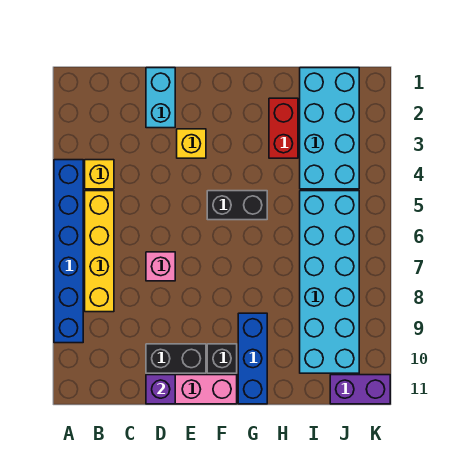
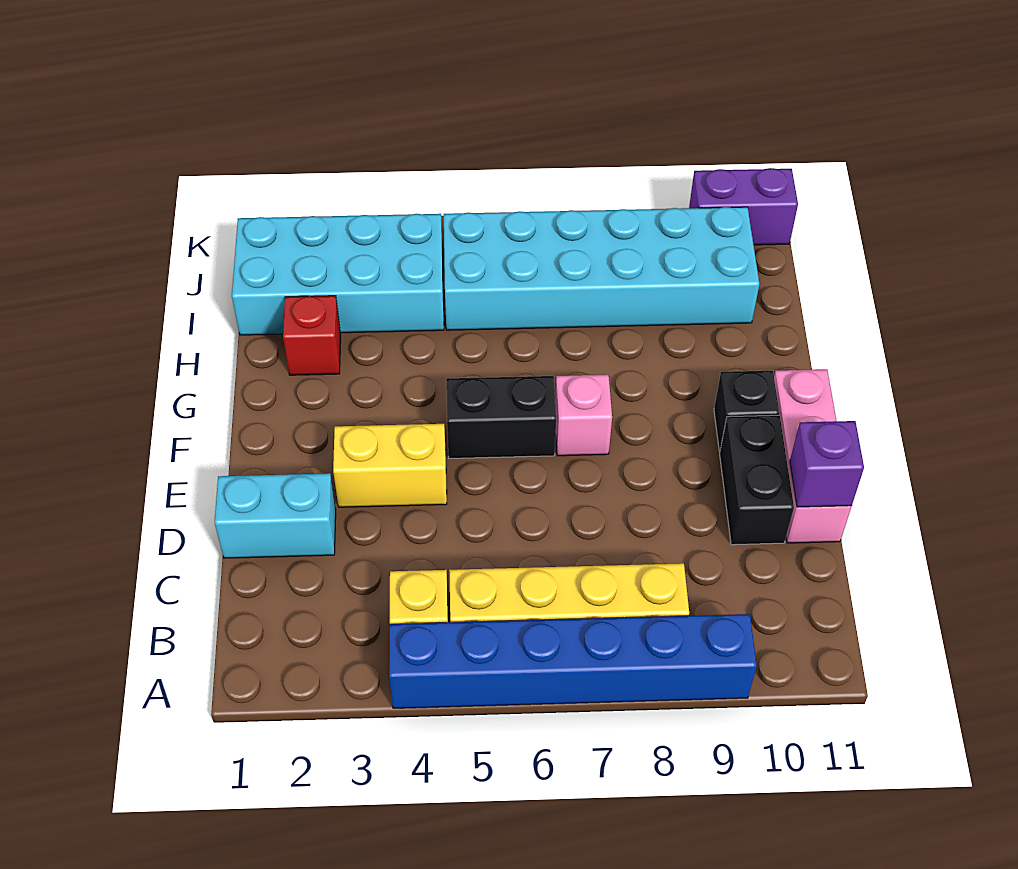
pink brick D7 level 1 -> pink brick F7 level 1
yellow brick E3 level 1 -> yellow brick E3:E4 level 1
black brick F5:G5 level 1 -> black brick F5:F6 level 1
blue brick G9:G11 level 1 -> none
red brick H2:H3 level 1 -> red brick H2 level 1
purple brick J11:K11 level 1 -> purple brick K10:K11 level 1

